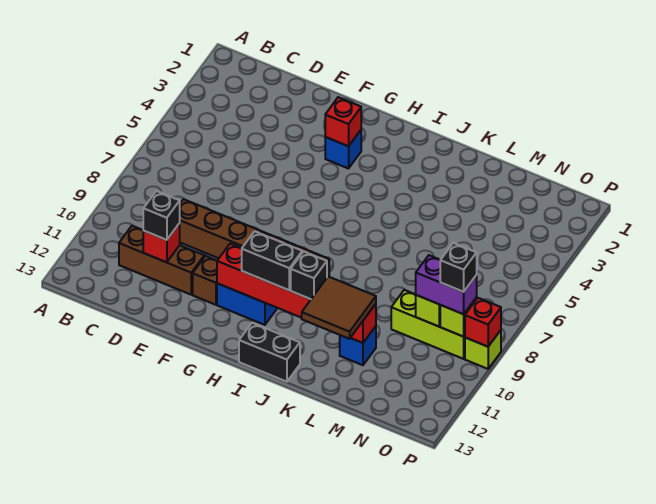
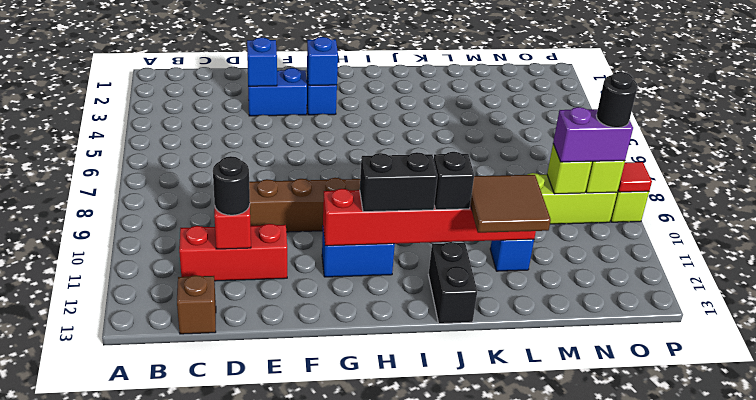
brown brick C11:E11 level 1 -> red brick C11:E11 level 1
black brick D11 level 3 -> black round brick D11 level 3
none -> blue brick E3:F3 level 1
none -> blue brick E3 level 2
brown brick F11 level 1 -> brown brick C13 level 1
red brick G3 level 2 -> blue brick G3 level 2
black brick I13:J13 level 1 -> black brick J12:J13 level 1
black brick O9 level 4 -> black round brick O9 level 4
red brick P9 level 2 -> red tile P9 level 2

